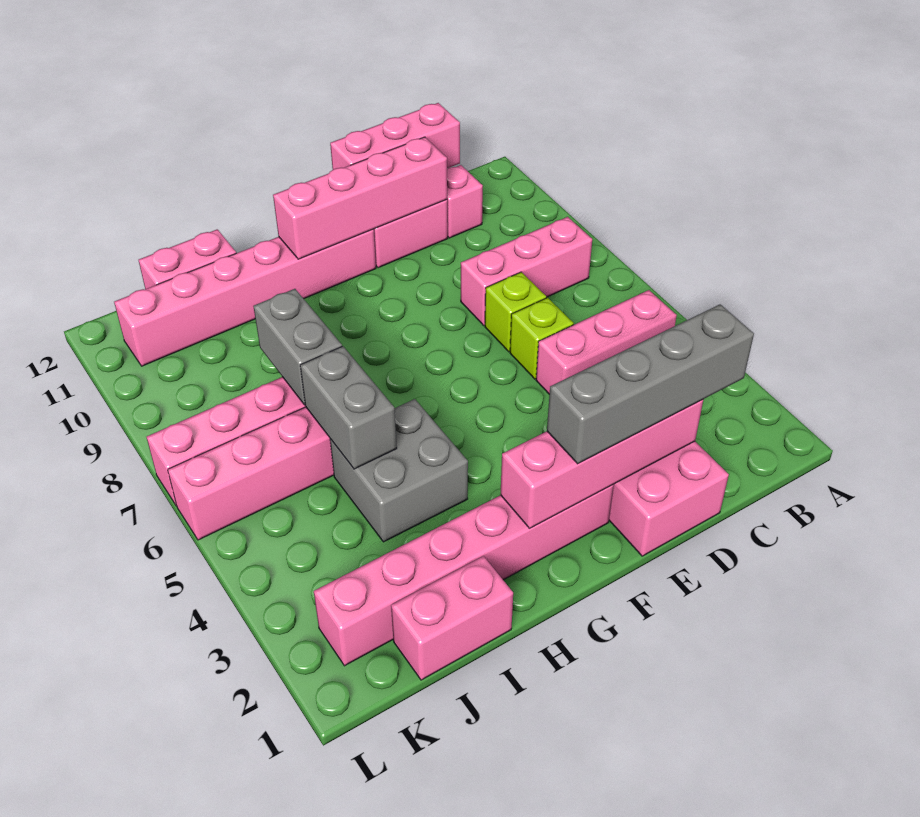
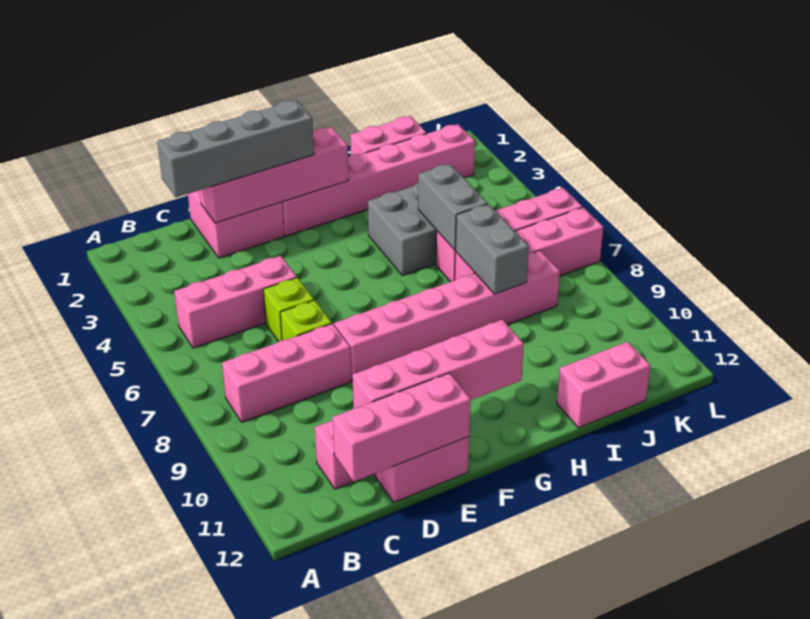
pink brick F11:K11 level 1 -> pink brick E8:J8 level 1

